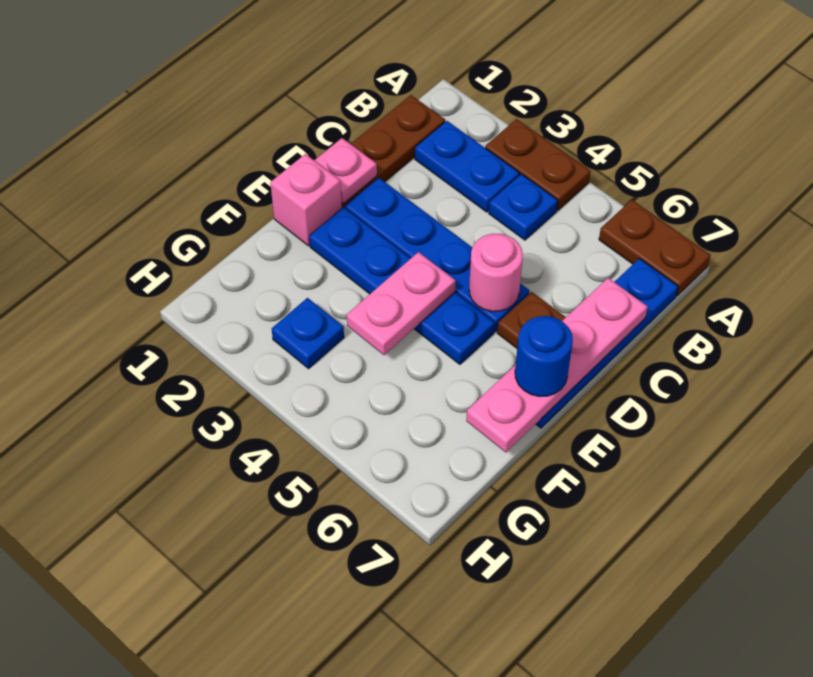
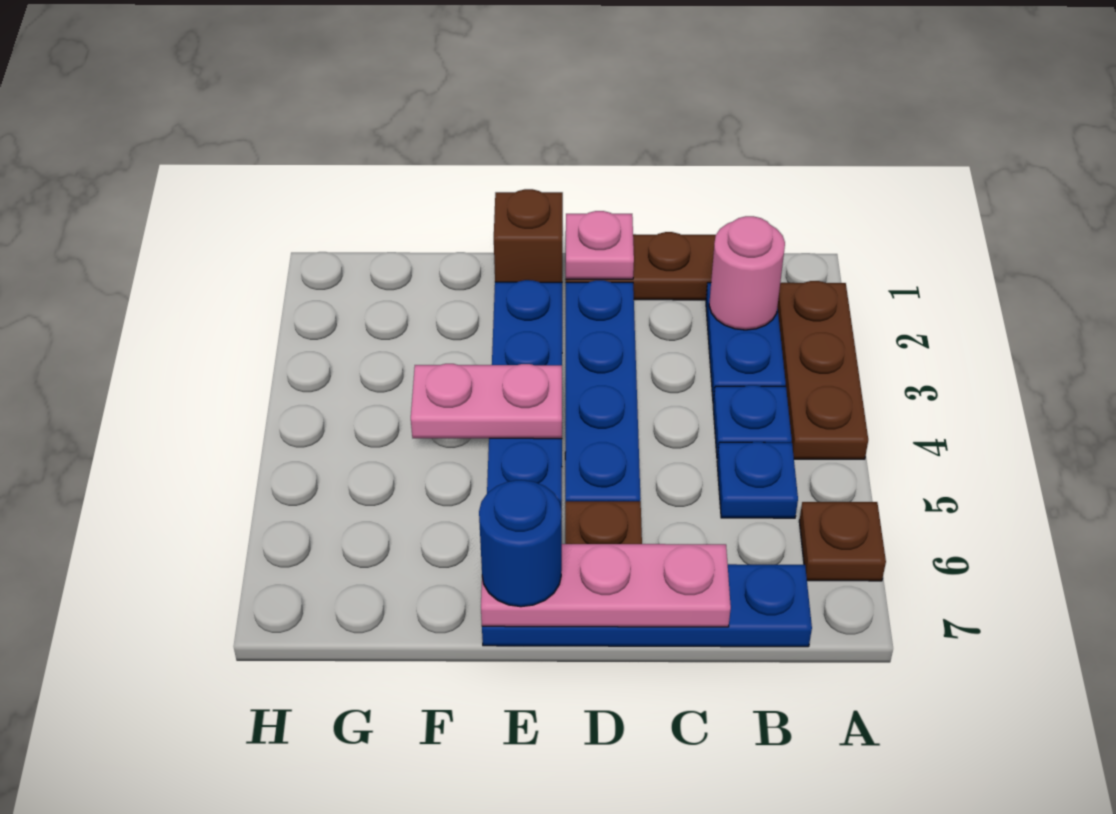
brown plate A3:A4 level 1 -> brown plate A2:A4 level 1
brown plate A6:A7 level 1 -> brown plate A6 level 1
pink plate C7:F7 level 2 -> pink plate C7:E7 level 2
pink round brick D5 level 2 -> pink round brick B2 level 2
pink brick E1 level 1 -> brown brick E1 level 1
blue plate G3 level 1 -> blue plate B5 level 1

